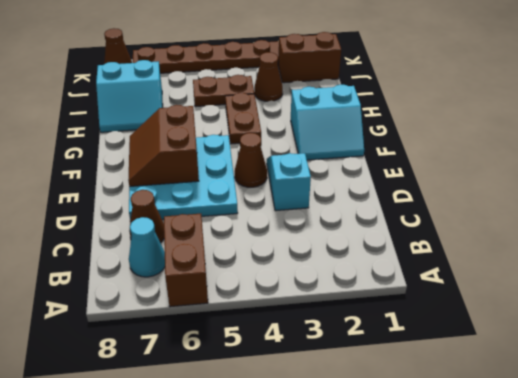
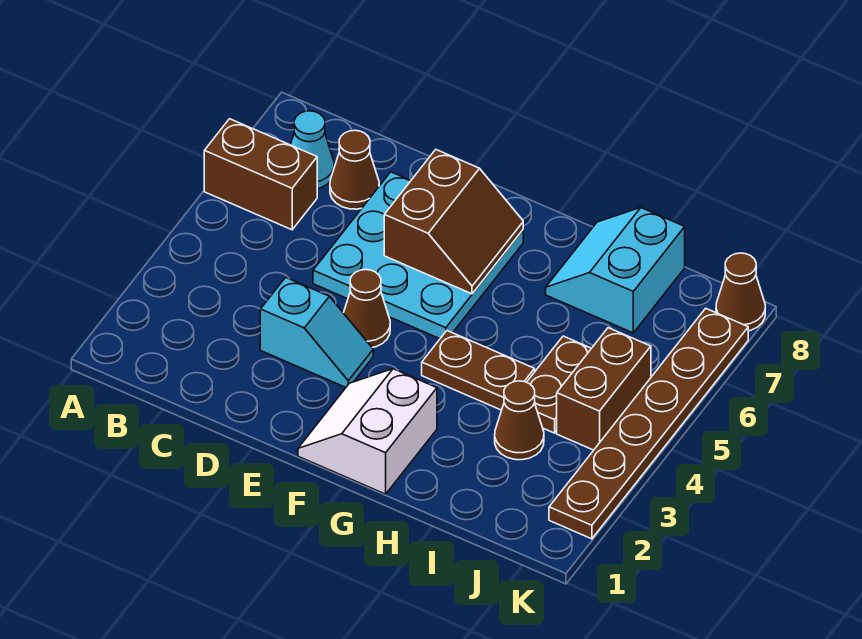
brown slope E6:F7 level 2 top 6 -> brown slope E6:F7 level 2 top E
cyan slope F1:G2 level 1 top G -> white slope F1:G2 level 1 top G
brown brick J1:J2 level 1 -> brown brick J4:J5 level 1

